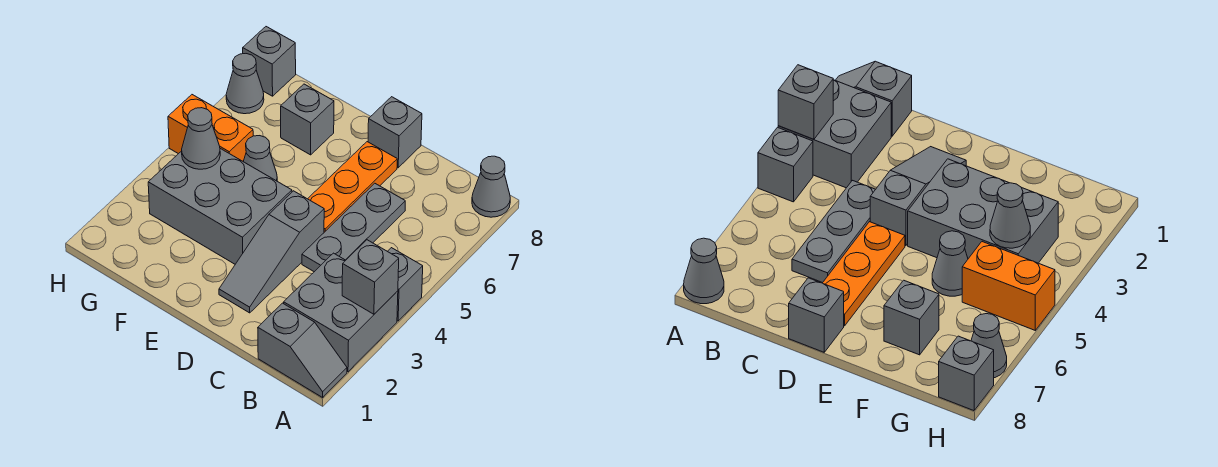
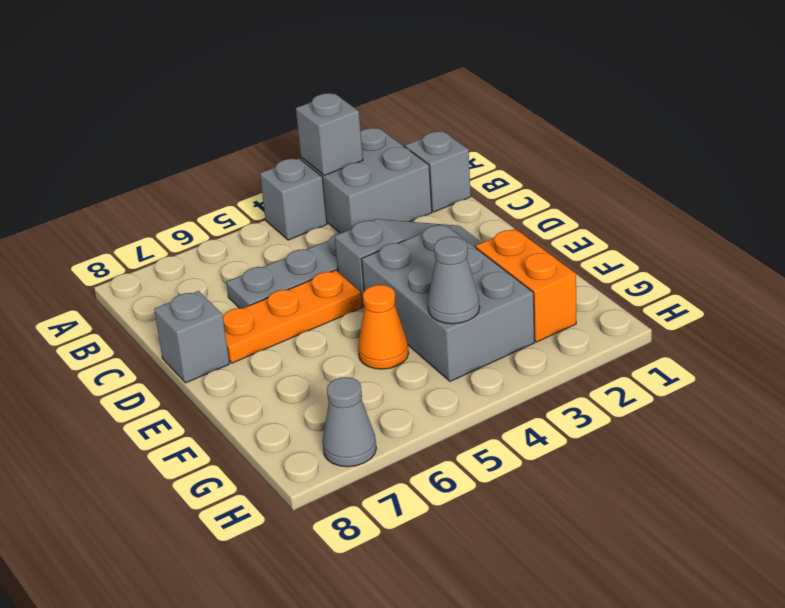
grey cone A8 level 1 -> none
grey cone F5 level 1 -> orange cone F5 level 1
grey brick F7 level 1 -> none
orange brick G5:H5 level 1 -> orange brick F2:G2 level 1
grey brick H8 level 1 -> none

